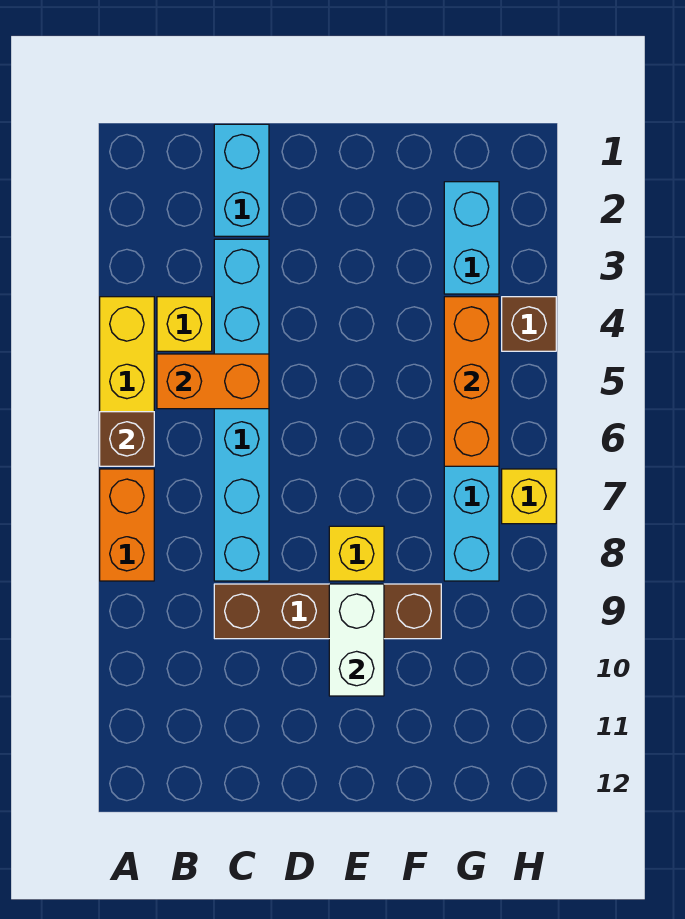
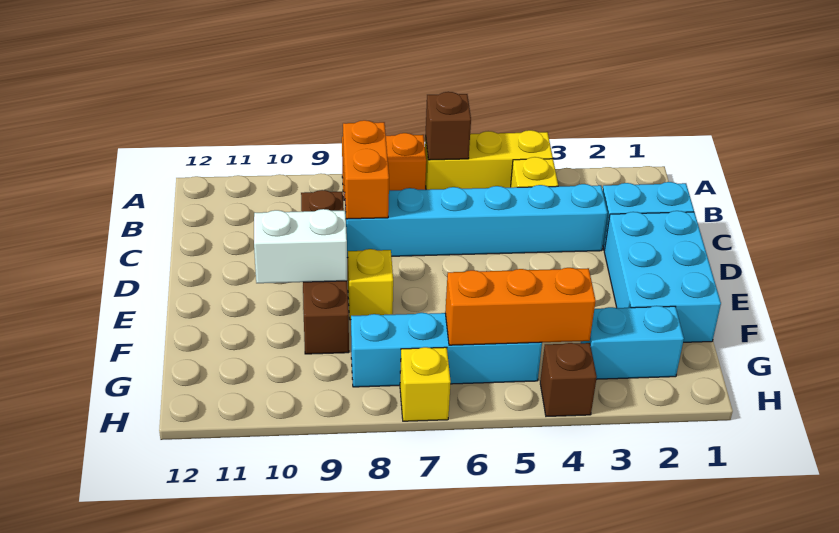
orange brick B5:C5 level 2 -> orange brick B8:C8 level 2
none -> cyan brick D1:F2 level 1

